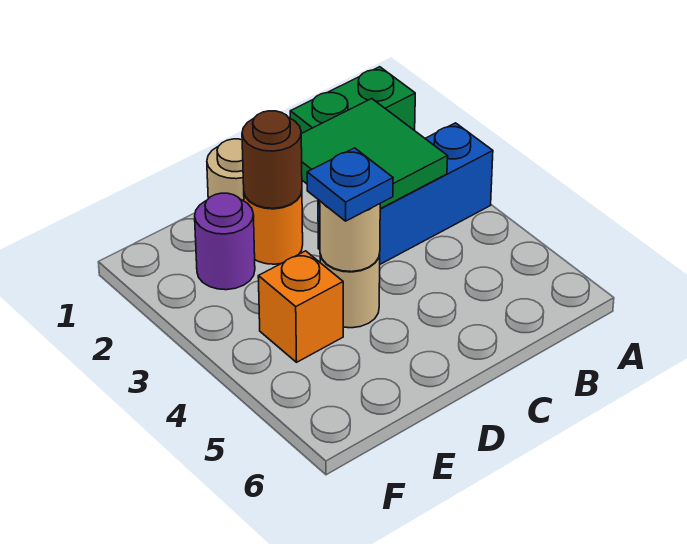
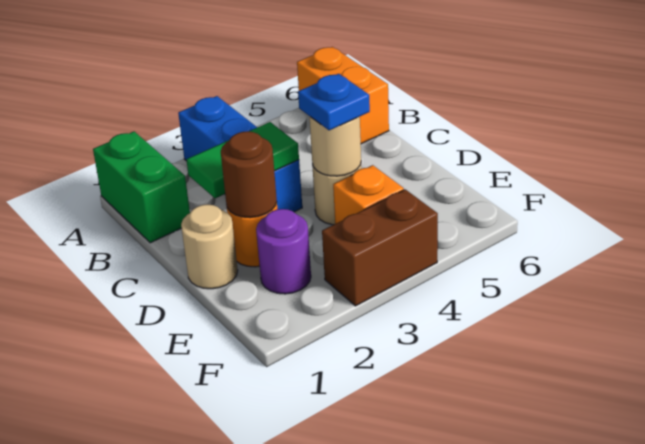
none -> orange brick A6:B6 level 1
green tile B2:C3 level 2 -> green tile C2:C3 level 2
none -> brown brick F3:F4 level 1

